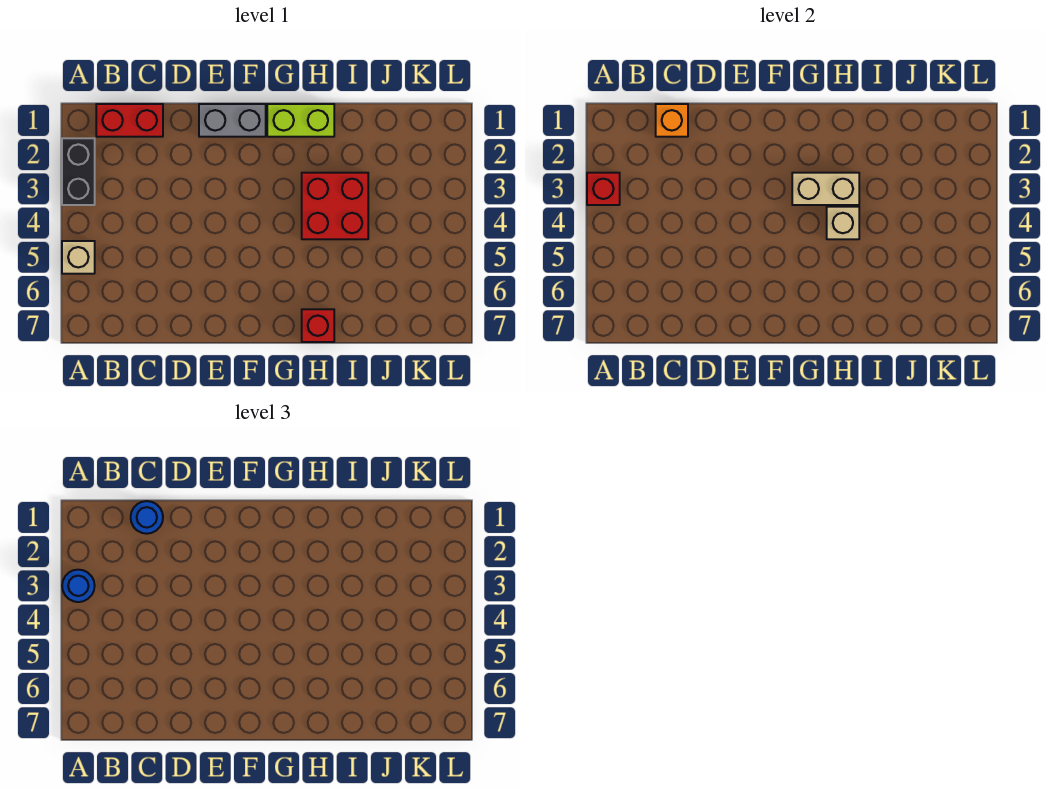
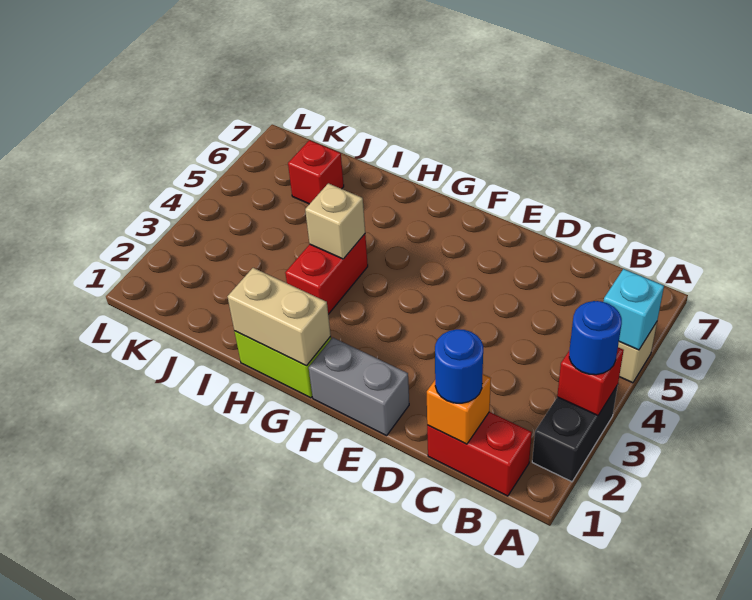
none -> cyan brick A5 level 2
tan brick G3:H3 level 2 -> tan brick G1:H1 level 2
red brick H3:I4 level 1 -> red brick H3:H4 level 1
red brick H7 level 1 -> red brick J6 level 1

